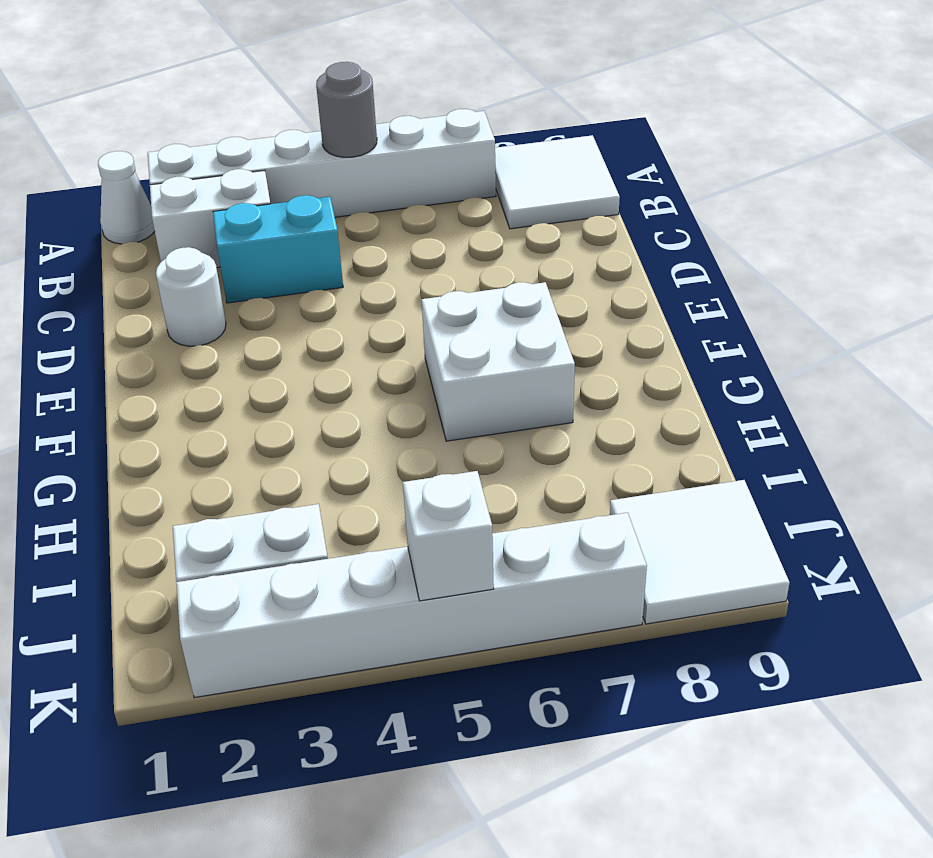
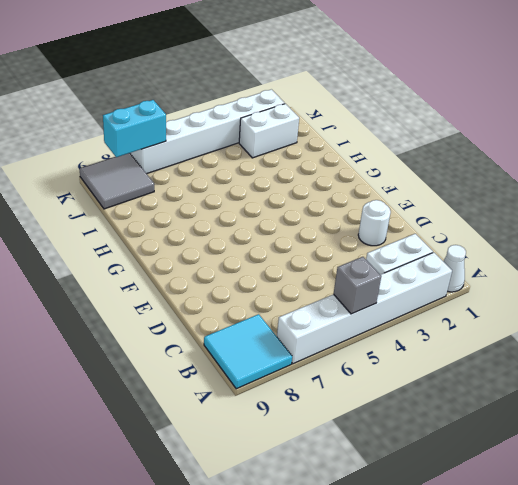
grey round brick A5 level 2 -> grey brick A5 level 2
white tile A8:B9 level 1 -> cyan tile A8:B9 level 1
cyan brick C3:C4 level 1 -> cyan brick K7:K8 level 2
white brick F6:G7 level 1 -> none
white tile J8:K9 level 1 -> grey tile J8:K9 level 1
white brick K5 level 2 -> none

